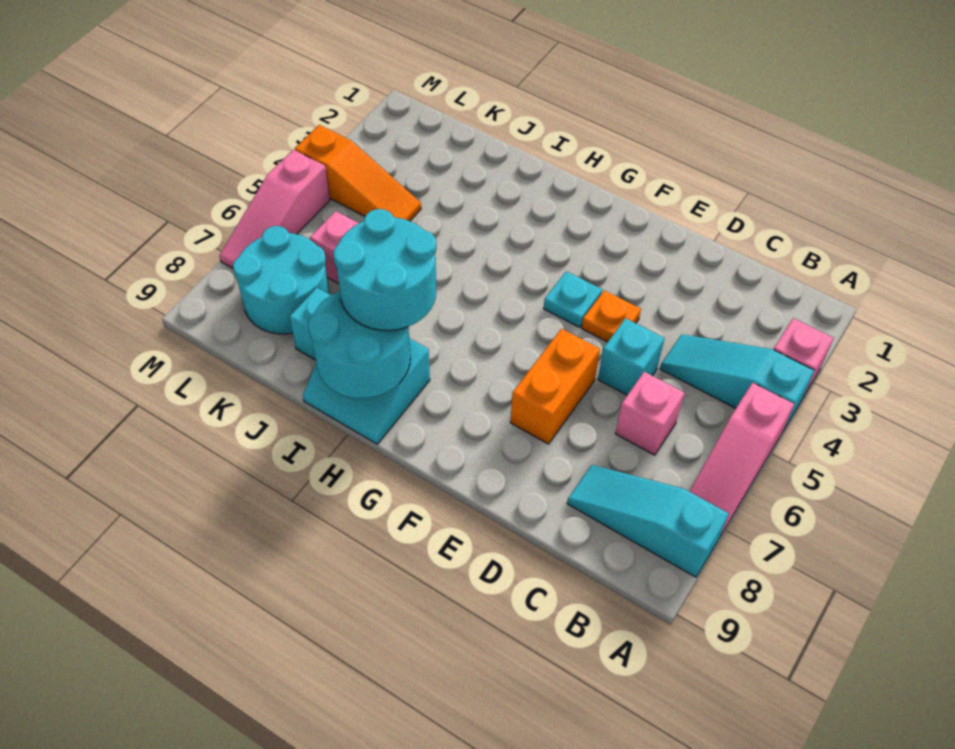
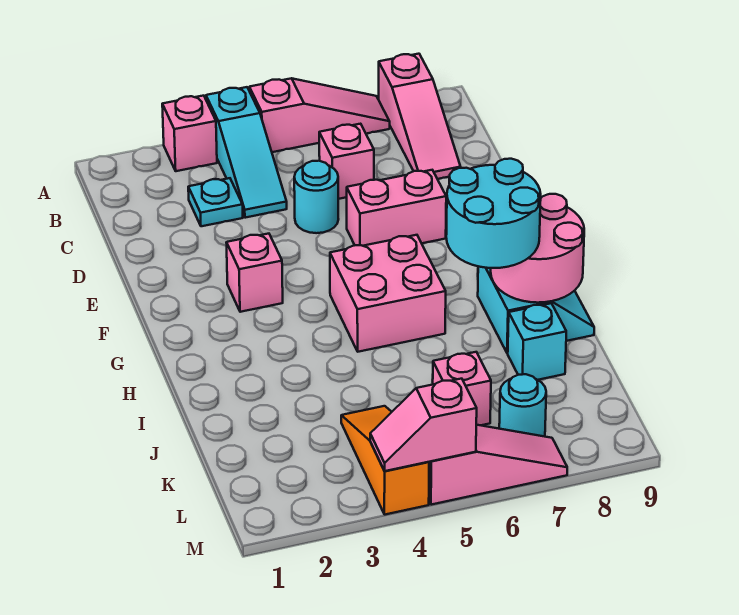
cyan slope A8:C8 level 1 top A -> pink slope A8:C8 level 1 top A
cyan brick D5 level 1 -> cyan round brick D5 level 1
orange plate E4 level 1 -> none
orange brick E6:E7 level 1 -> pink brick E6:E7 level 1
none -> pink brick F3 level 1
cyan plate F4 level 1 -> cyan plate C3 level 1
none -> pink brick G5:H6 level 1
cyan round brick H8:I9 level 2 -> pink round brick H8:I9 level 2
cyan round brick K7:L8 level 1 -> cyan round brick L7 level 1
none -> pink slope M4:M5 level 2 top 5

